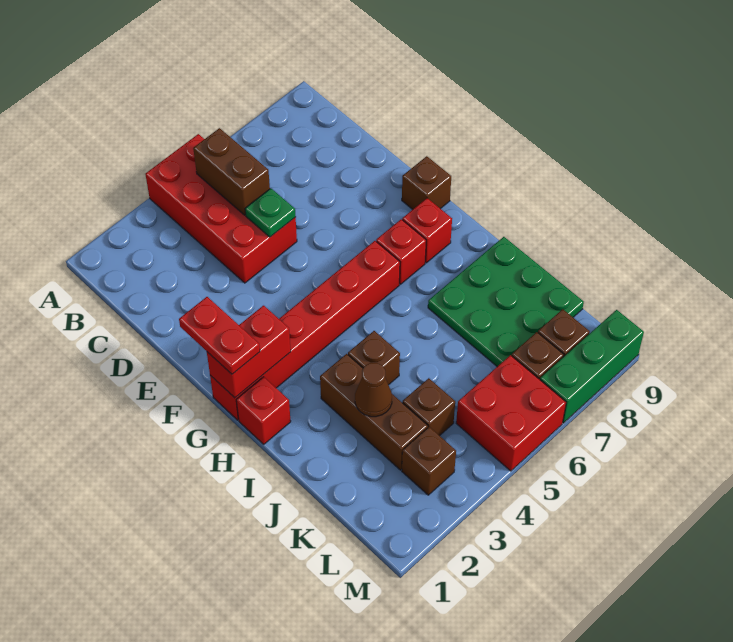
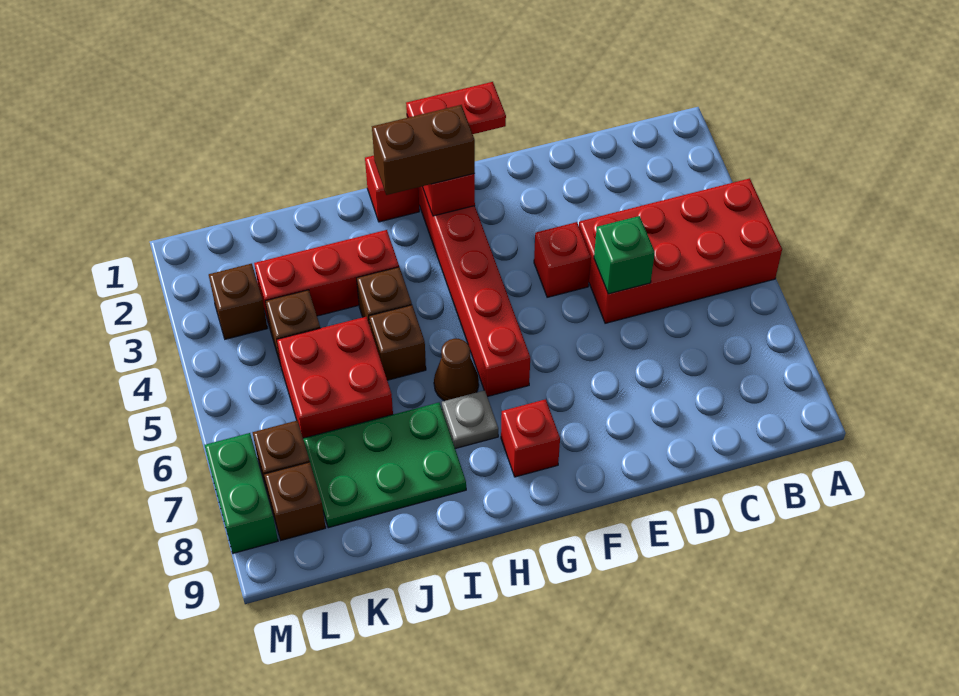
brown brick B5:C5 level 2 -> brown brick G2:H2 level 3
green plate D5 level 2 -> green brick D5 level 2
brown brick F9 level 1 -> brown brick I5 level 1
red brick G7 level 1 -> red brick E4 level 1
none -> grey plate H7 level 1
brown brick I3:K3 level 1 -> red brick I3:K3 level 1
green plate I7:K9 level 1 -> green plate I7:K8 level 1
brown cone J3 level 2 -> brown cone H6 level 1
red brick L5:M6 level 1 -> red brick J5:K6 level 1
green brick M7:M9 level 1 -> green brick M7:M8 level 1

